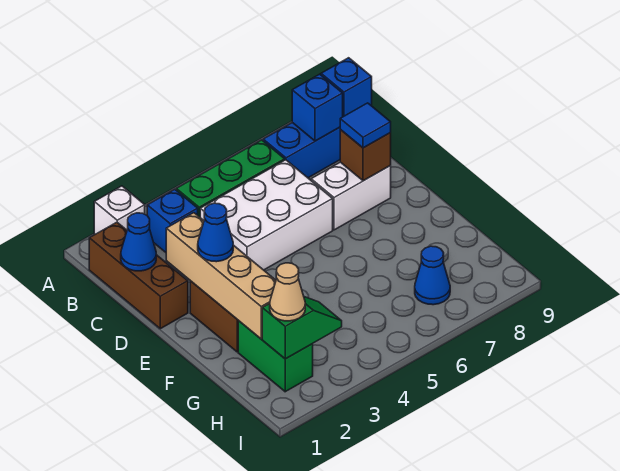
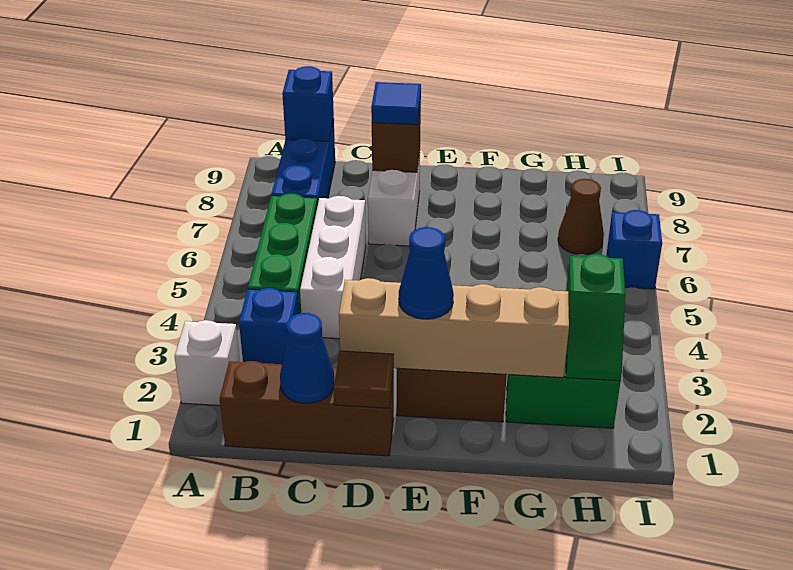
blue brick B8 level 2 -> blue brick I6 level 1
white brick C4:D6 level 1 -> white brick C4:C6 level 1
none -> brown tile D1 level 2
green slope H2:H3 level 2 top 2 -> green slope H2:H3 level 2 top 3
tan cone H2 level 3 -> none
blue cone H7 level 1 -> brown cone H7 level 1

